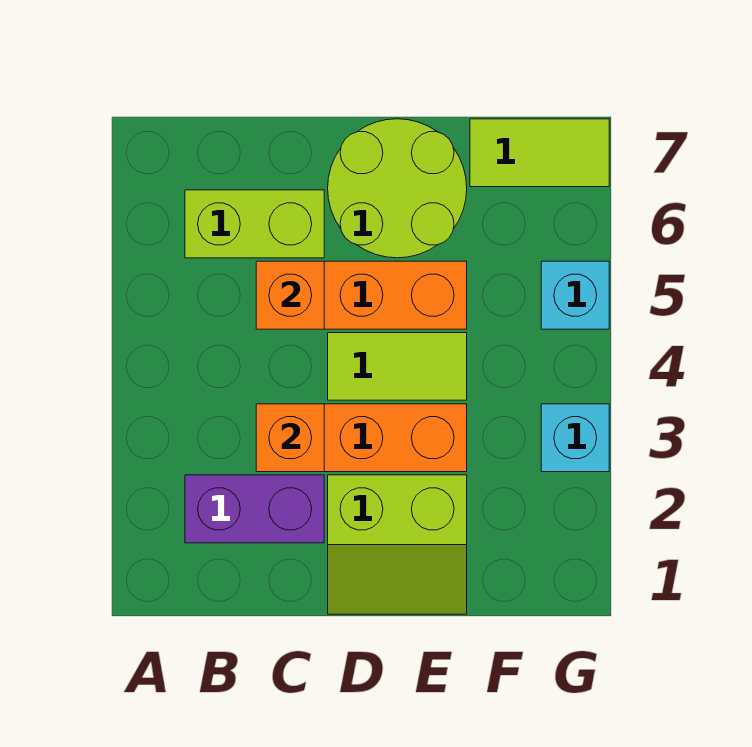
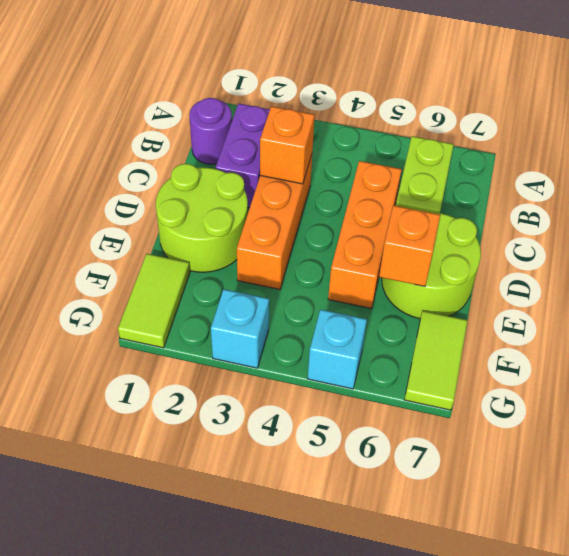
none -> purple round brick B1 level 1
orange brick C5 level 2 -> orange brick E6 level 2
lime slope D1:E2 level 1 top 2 -> lime round brick D1:E2 level 1
lime tile D4:E4 level 1 -> lime tile F1:G1 level 1

